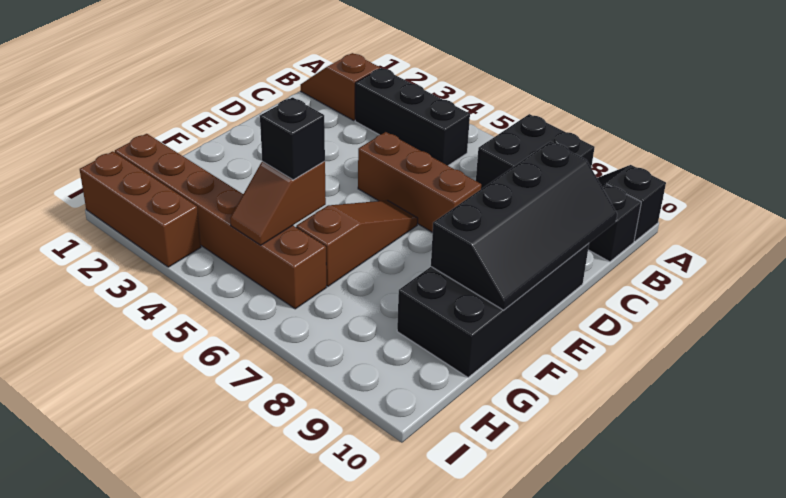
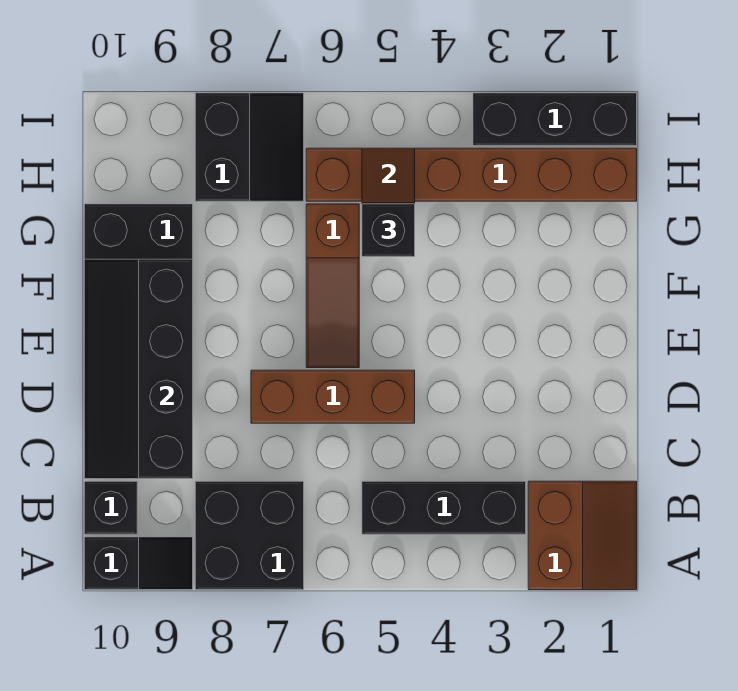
brown slope B1:B2 level 1 top 2 -> brown slope A1:B2 level 1 top 2
none -> black slope H7:I8 level 1 top 8
brown brick I1:I3 level 1 -> black brick I1:I3 level 1

